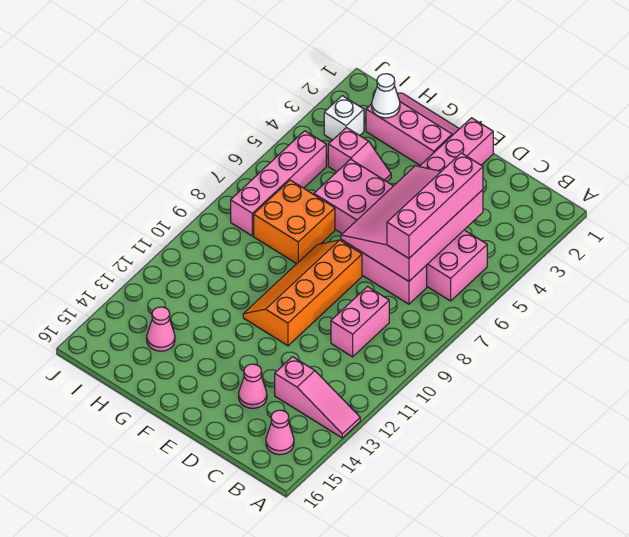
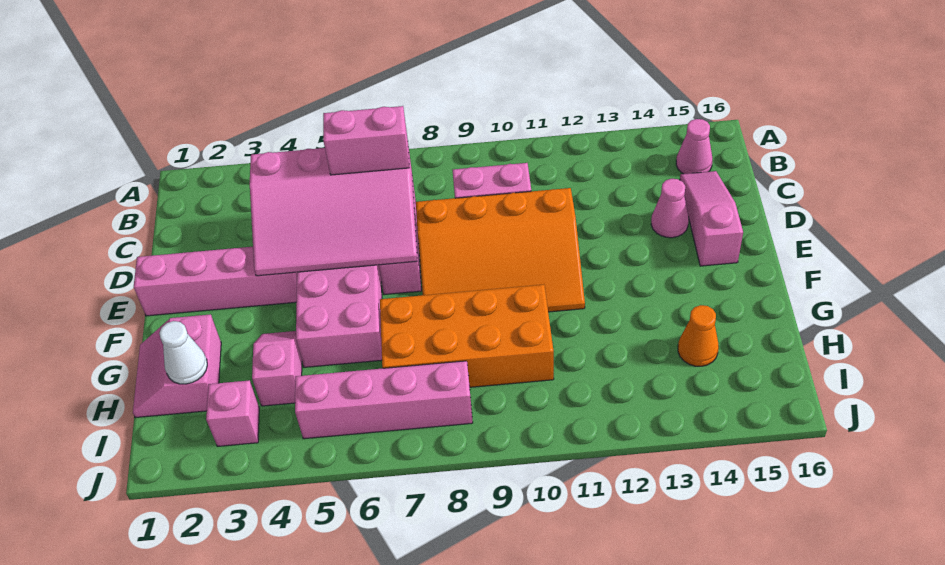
pink slope A13:C13 level 1 top C -> pink slope C15:E15 level 1 top E
pink brick C4:C7 level 3 -> pink brick C6:C7 level 3
orange slope E8:F11 level 1 top E -> orange slope D8:F11 level 1 top D
pink slope F1:H2 level 1 top 2 -> pink slope G1:H2 level 1 top 2
orange brick G7:H8 level 1 -> orange brick G7:H10 level 1
pink cone H14 level 1 -> orange cone H14 level 1
white brick I3 level 1 -> pink brick I3 level 1

